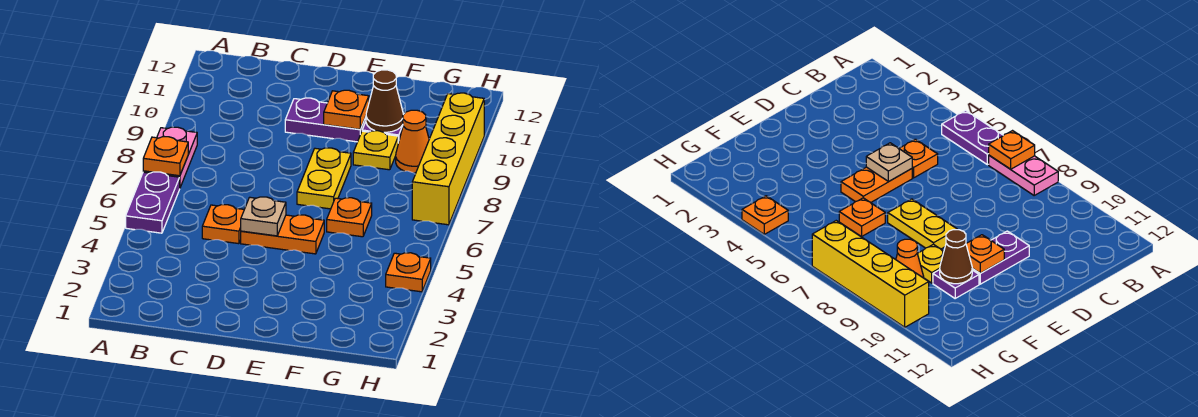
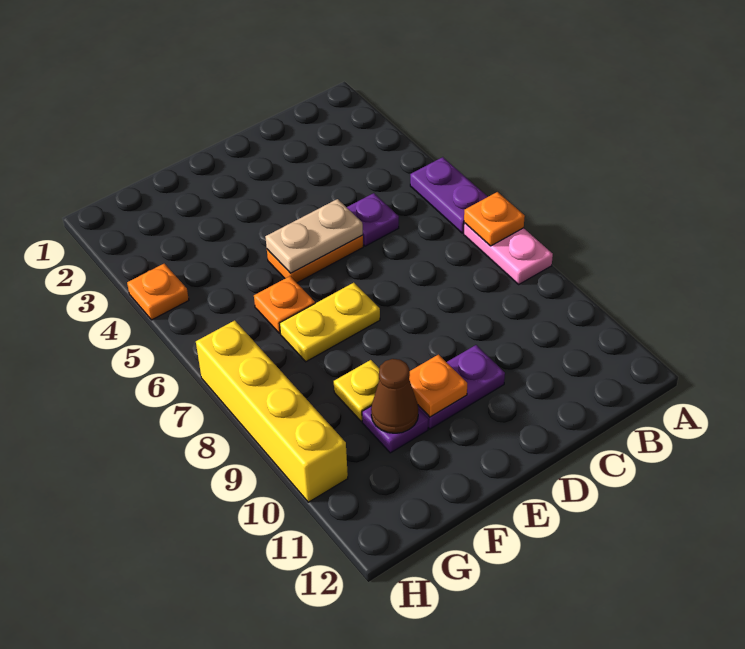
orange plate C5 level 1 -> purple plate C5 level 1
tan plate D5 level 2 -> tan plate D5:E5 level 2
yellow plate E7:E8 level 1 -> yellow plate E7:F7 level 1
orange cone G9 level 1 -> none

